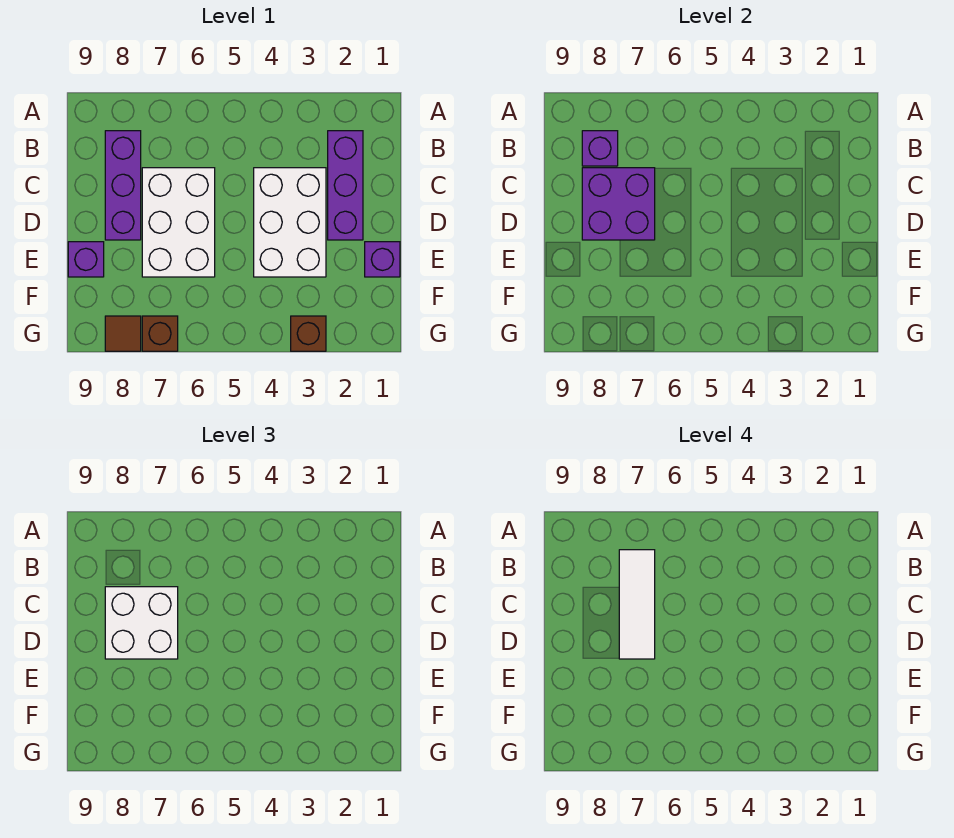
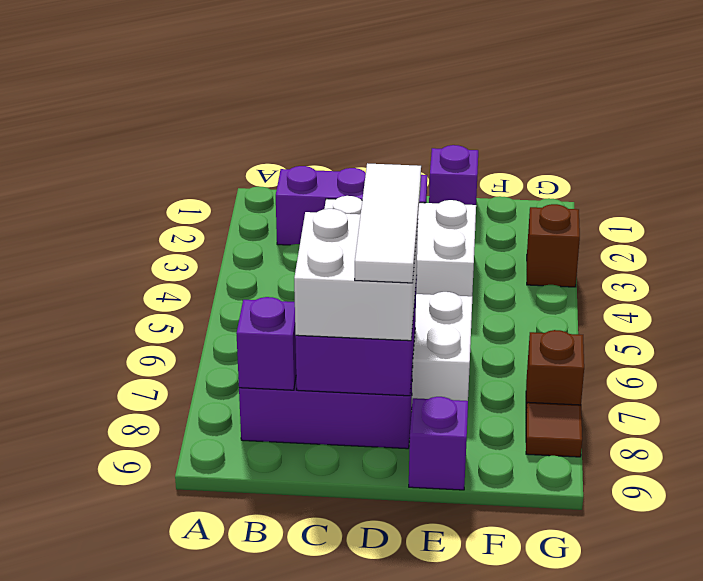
white tile B7:D7 level 4 -> white tile D6:D8 level 4

